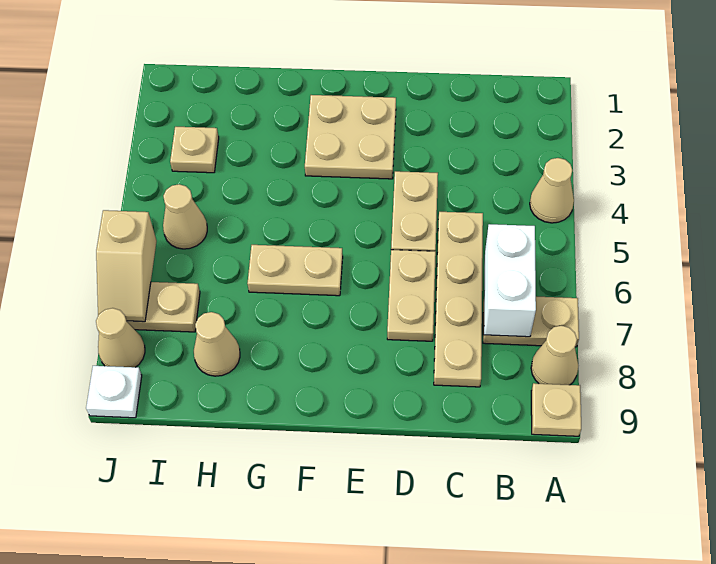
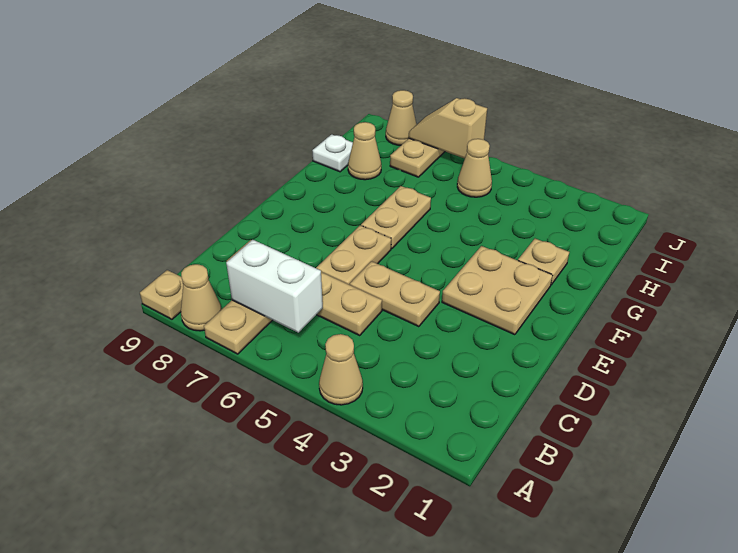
tan plate D6:D7 level 1 -> tan plate D6:E6 level 1
tan plate I3 level 1 -> tan plate G2 level 1
white plate J9 level 1 -> white plate H9 level 1

